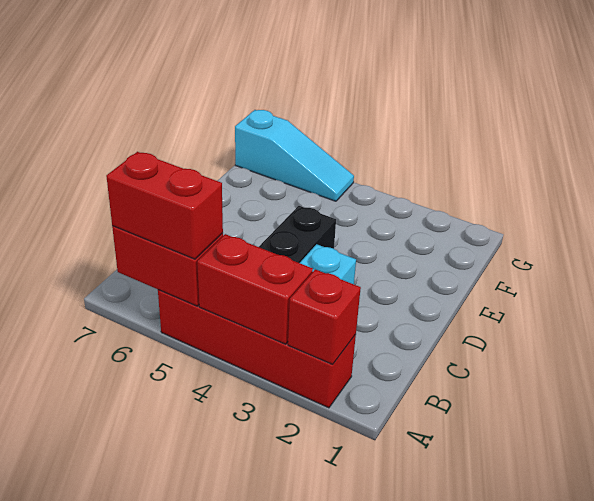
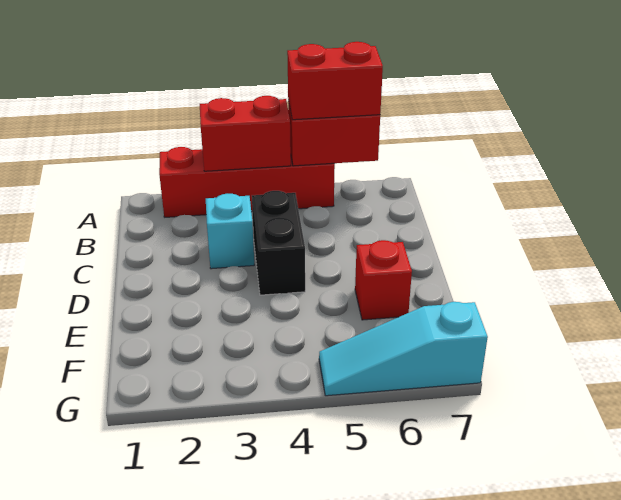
red brick A2 level 2 -> red brick E6 level 1

